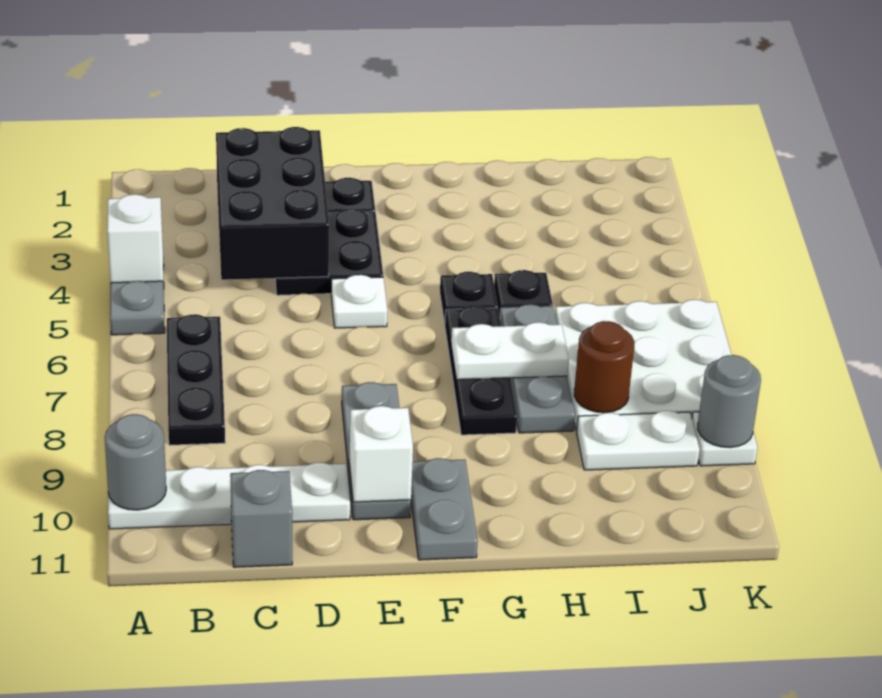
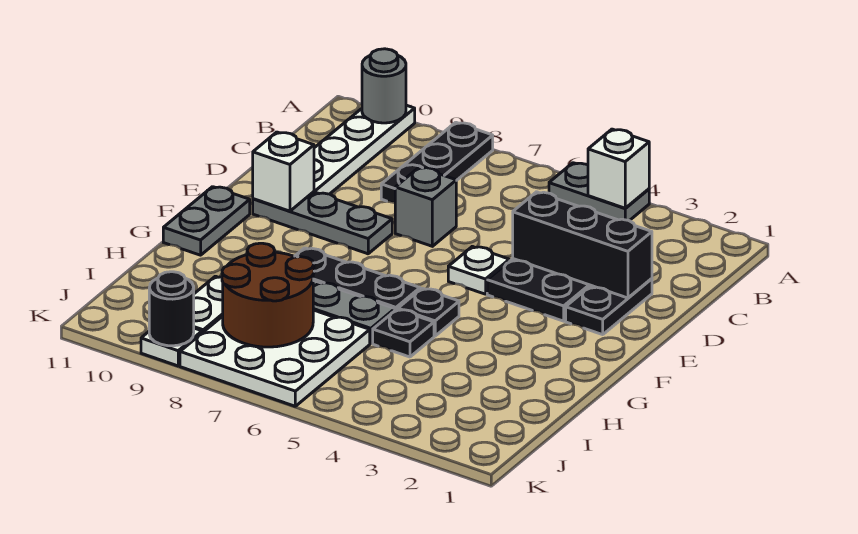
black plate B6:B8 level 1 -> black plate A8:C8 level 1
black brick C2:D4 level 2 -> black brick D2:D4 level 2
grey brick C11 level 1 -> grey brick D7 level 1
grey plate F10:F11 level 1 -> grey plate F11:G11 level 1
white plate G7:H7 level 2 -> none
brown round brick I8 level 2 -> brown round brick I7:J8 level 2
grey round brick K9 level 2 -> black round brick K9 level 2

